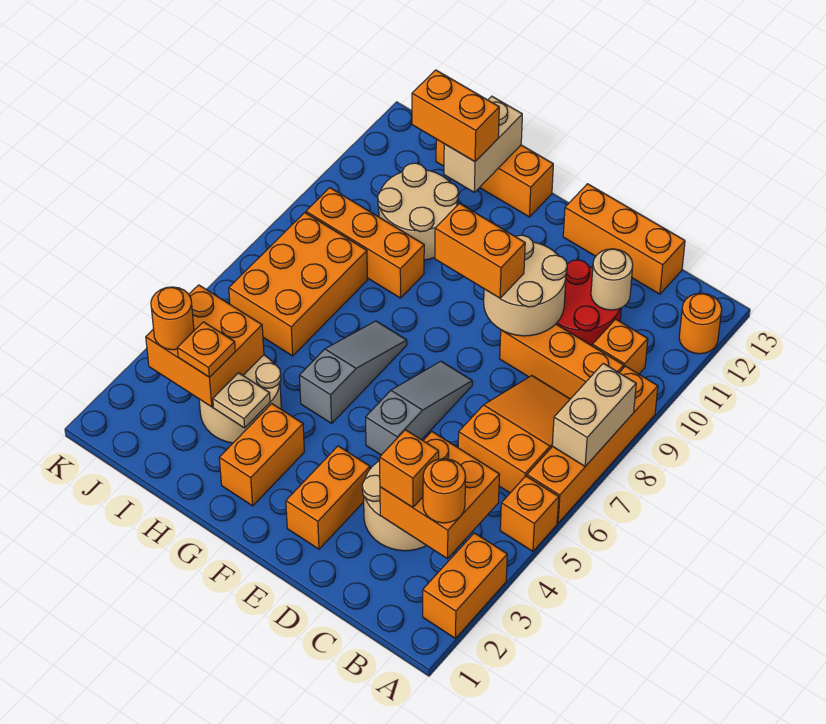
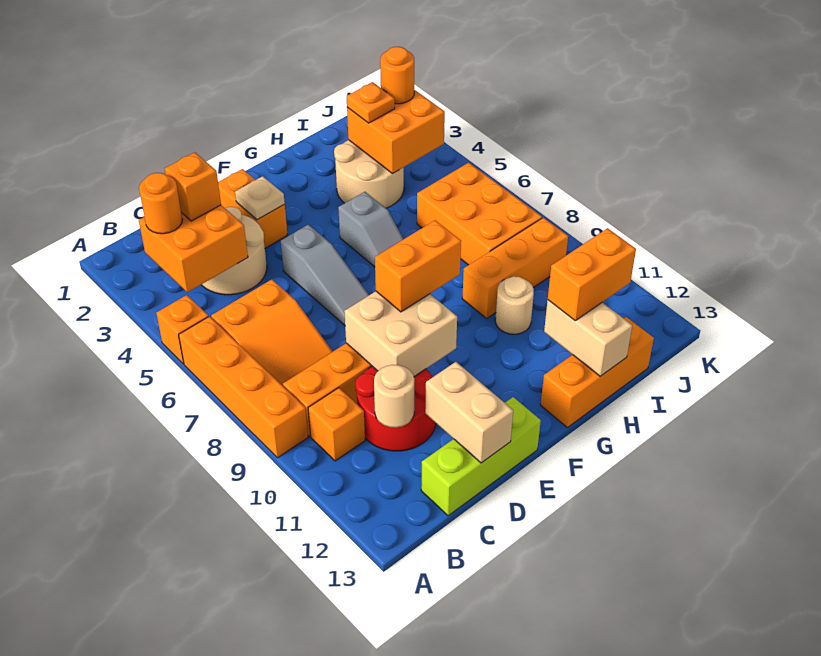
orange brick A2:A3 level 1 -> none
tan brick A7:A8 level 2 -> tan brick D12:D13 level 2
orange round brick A12 level 1 -> none
orange brick C13:E13 level 1 -> lime brick C13:E13 level 1
tan round brick D9:E10 level 2 -> tan brick D9:E10 level 2
orange brick G2:G3 level 1 -> none
grey slope G5:G7 level 1 top 5 -> grey slope G5:G6 level 1 top 5
tan plate H3 level 2 -> tan plate E3 level 2
tan round brick H10:I11 level 1 -> tan round brick H10 level 1

